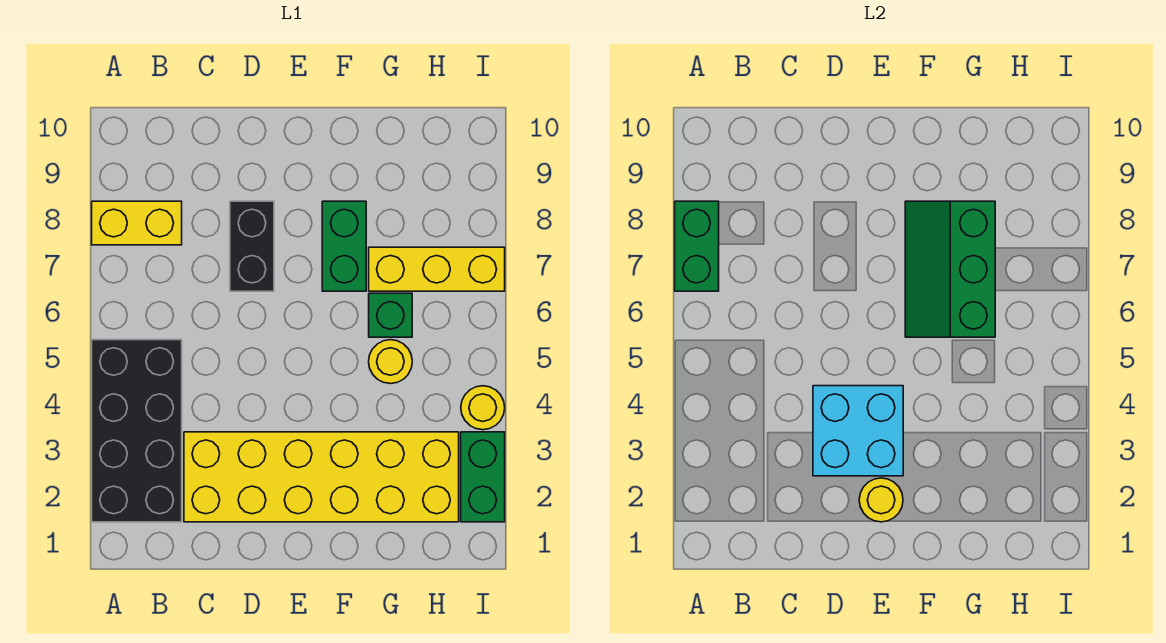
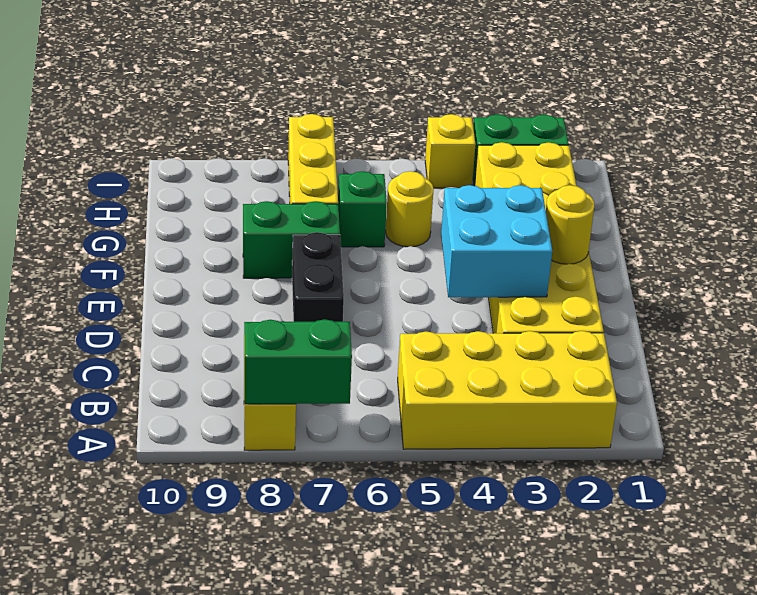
black brick A2:B5 level 1 -> yellow brick A2:B5 level 1
black brick D7:D8 level 1 -> black brick D7:E7 level 1
green slope F6:G8 level 2 top G -> none
yellow round brick I4 level 1 -> yellow brick I4 level 1

